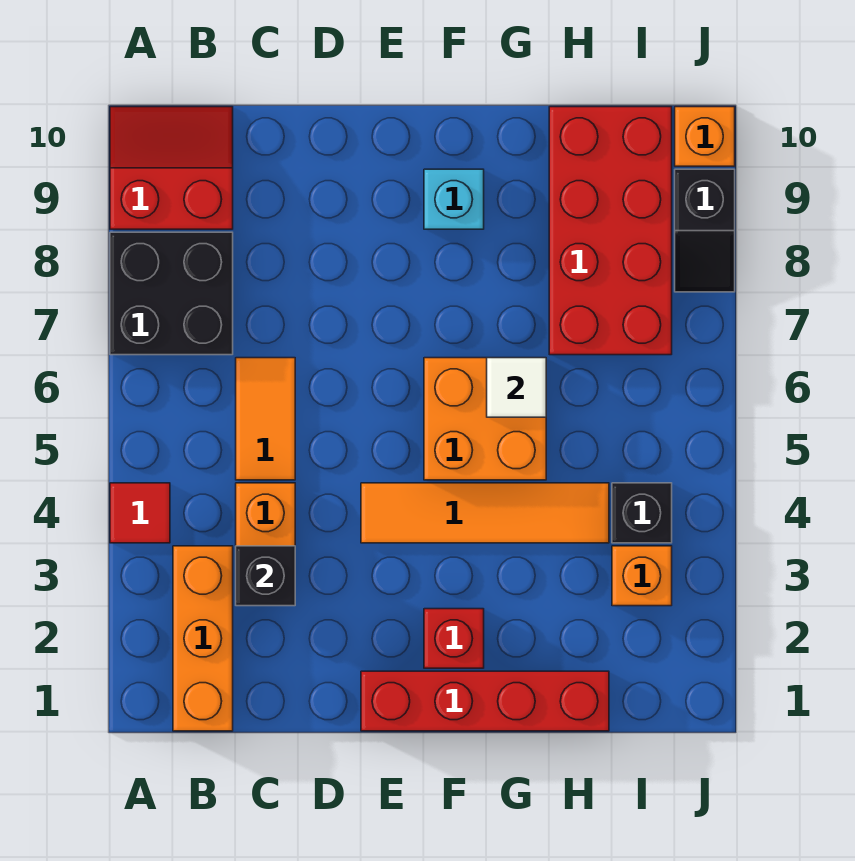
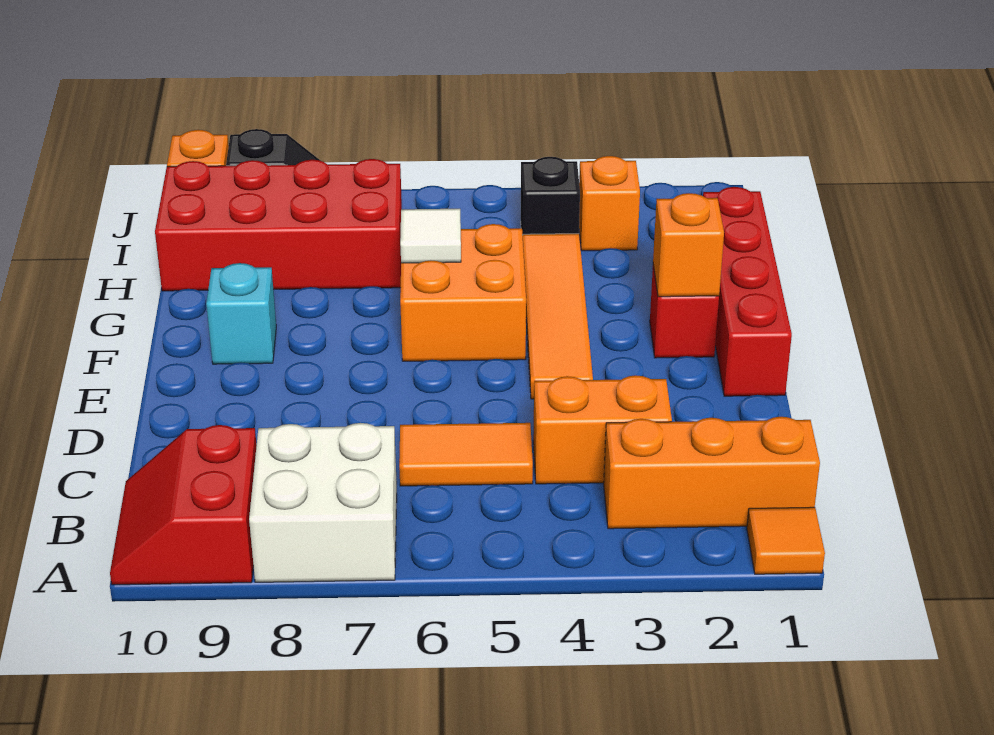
none -> orange tile A1 level 1
red tile A4 level 1 -> none
black brick A7:B8 level 1 -> white brick A7:B8 level 1
black brick C3 level 2 -> none
none -> orange brick F2 level 2

